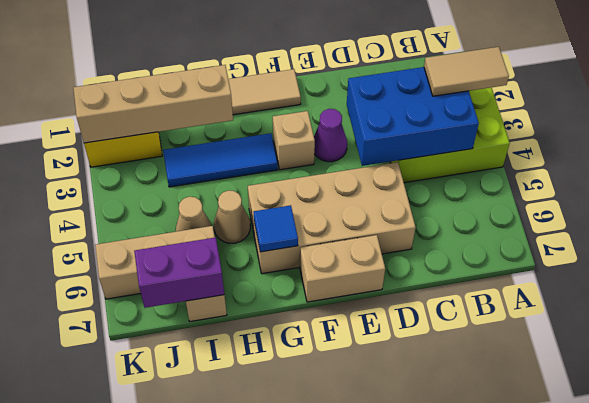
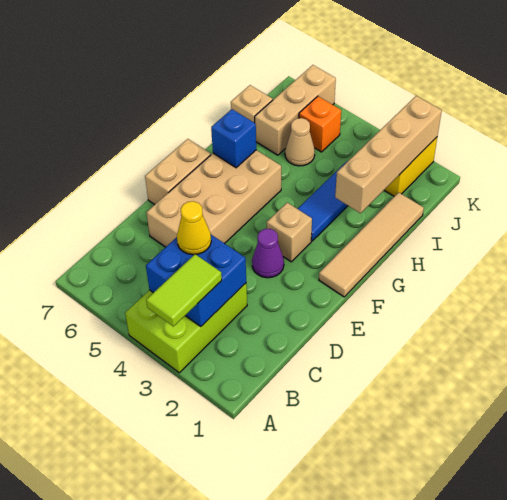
tan tile A3:B3 level 3 -> lime tile A3:B3 level 3
blue brick B3:D4 level 2 -> blue brick B3:C4 level 2
none -> yellow cone C4 level 3
blue tile G6 level 2 -> blue brick G6 level 2
tan cone H5 level 1 -> none
purple brick I7:J7 level 2 -> none
none -> orange brick J5 level 1

